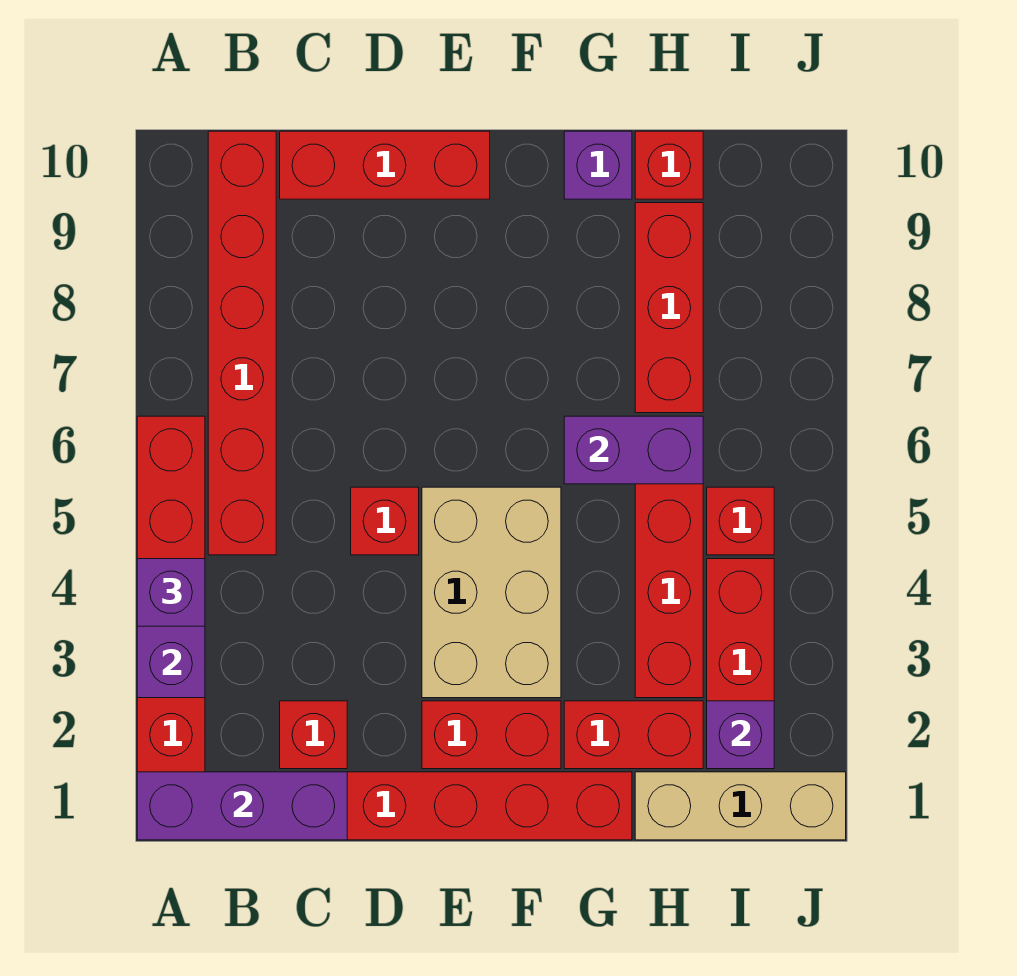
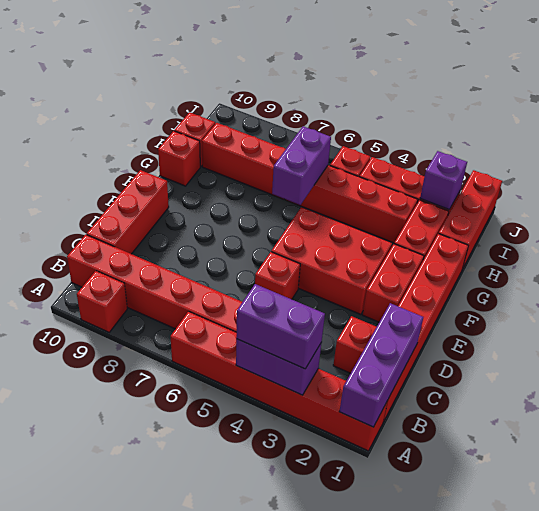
purple brick A4 level 3 -> purple brick A3:A4 level 3
none -> red brick A9 level 1
tan brick E3:F5 level 1 -> red brick E3:F5 level 1
purple brick G10 level 1 -> red brick G10 level 1
tan brick H1:J1 level 1 -> red brick H1:J1 level 1

